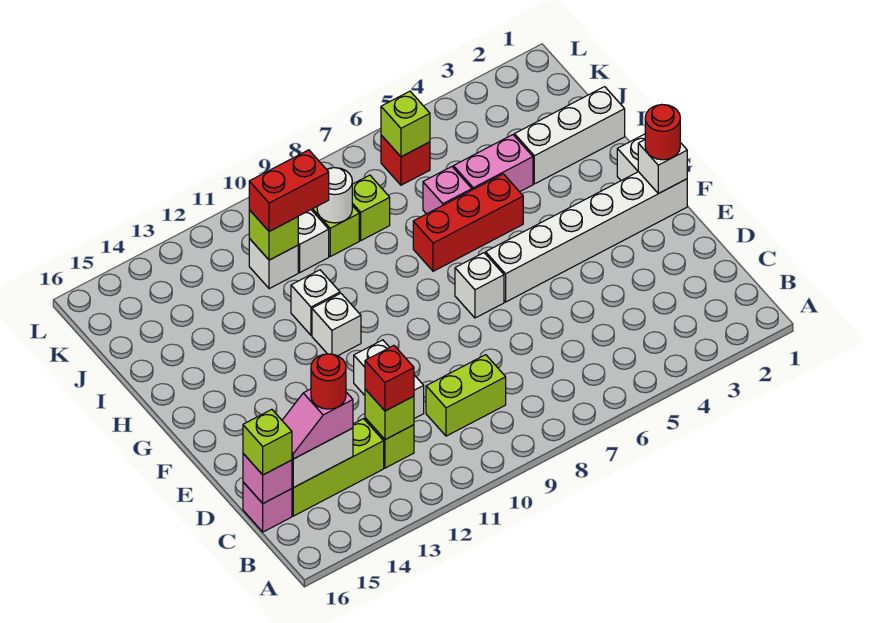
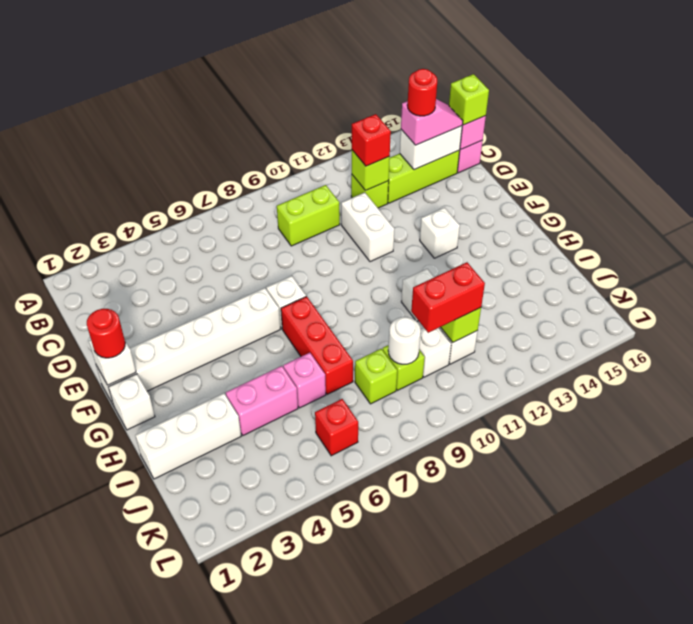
white brick G11 level 1 -> white brick F13 level 1
red brick H5:H7 level 1 -> red brick G7:I7 level 1
lime brick K6 level 2 -> none

